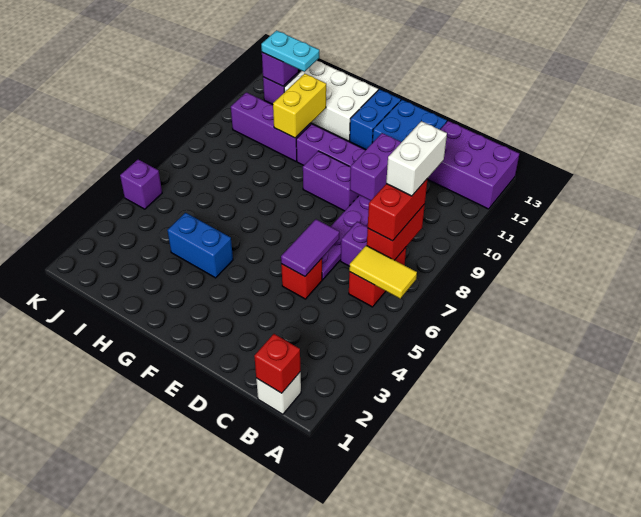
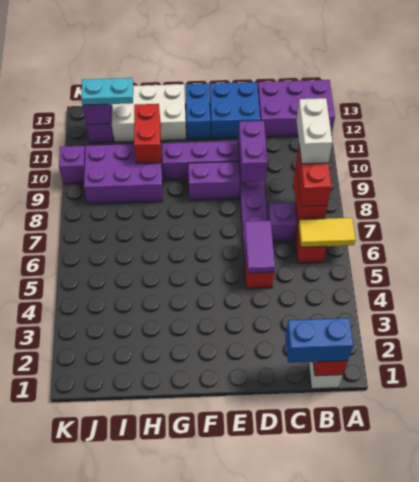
blue brick G4:H4 level 1 -> blue brick B1:C1 level 3
purple brick H10:J10 level 1 -> purple brick H9:J10 level 1
yellow brick H10:H11 level 2 -> red brick H10:H11 level 2
purple brick K5 level 1 -> purple brick K10 level 1

